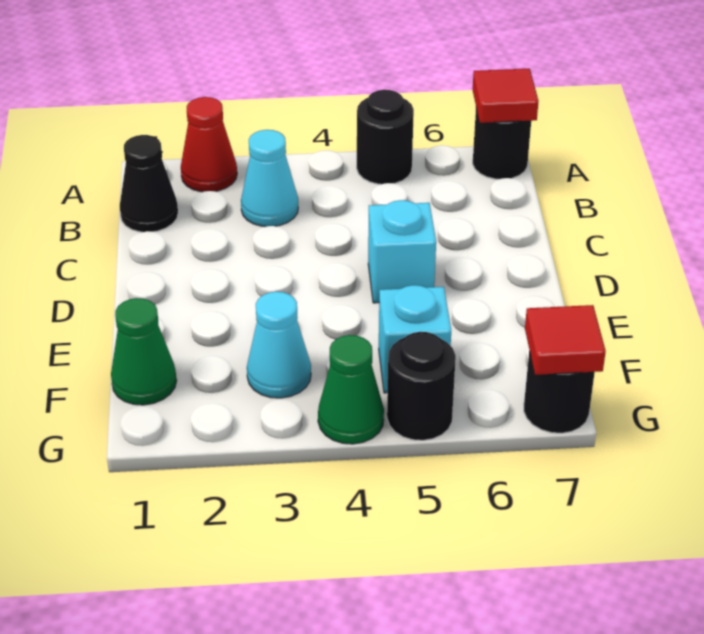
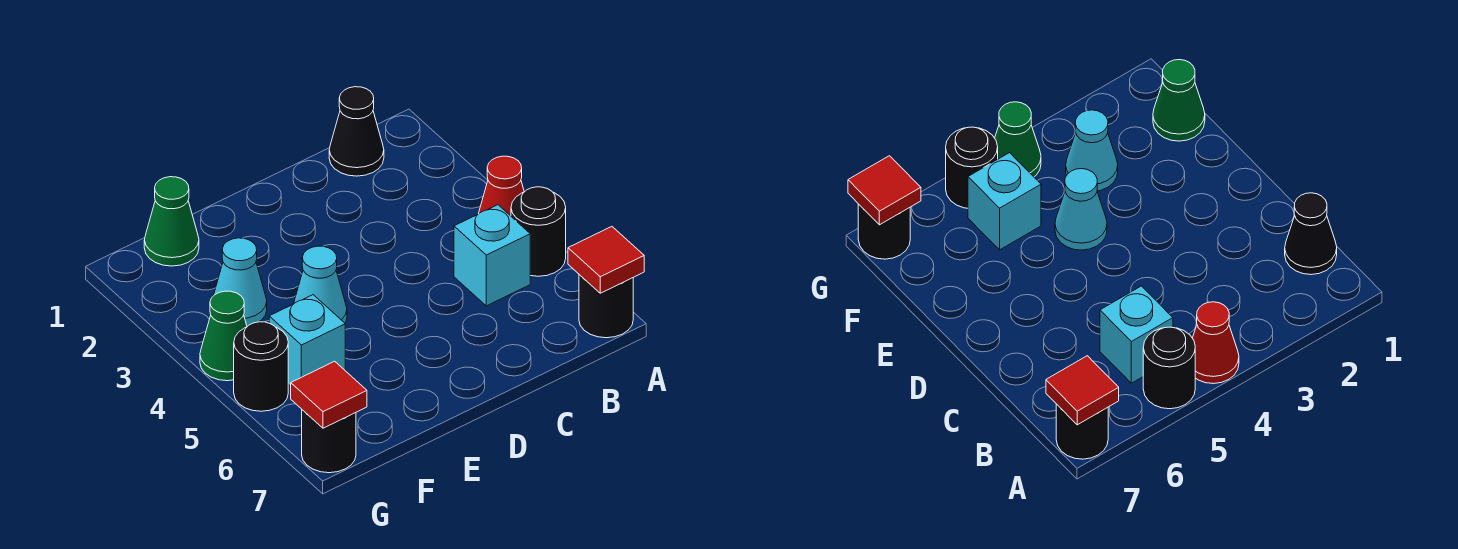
red cone A2 level 1 -> red cone A4 level 1
cyan cone B3 level 1 -> cyan cone E4 level 1
cyan brick D5 level 1 -> cyan brick B5 level 1

